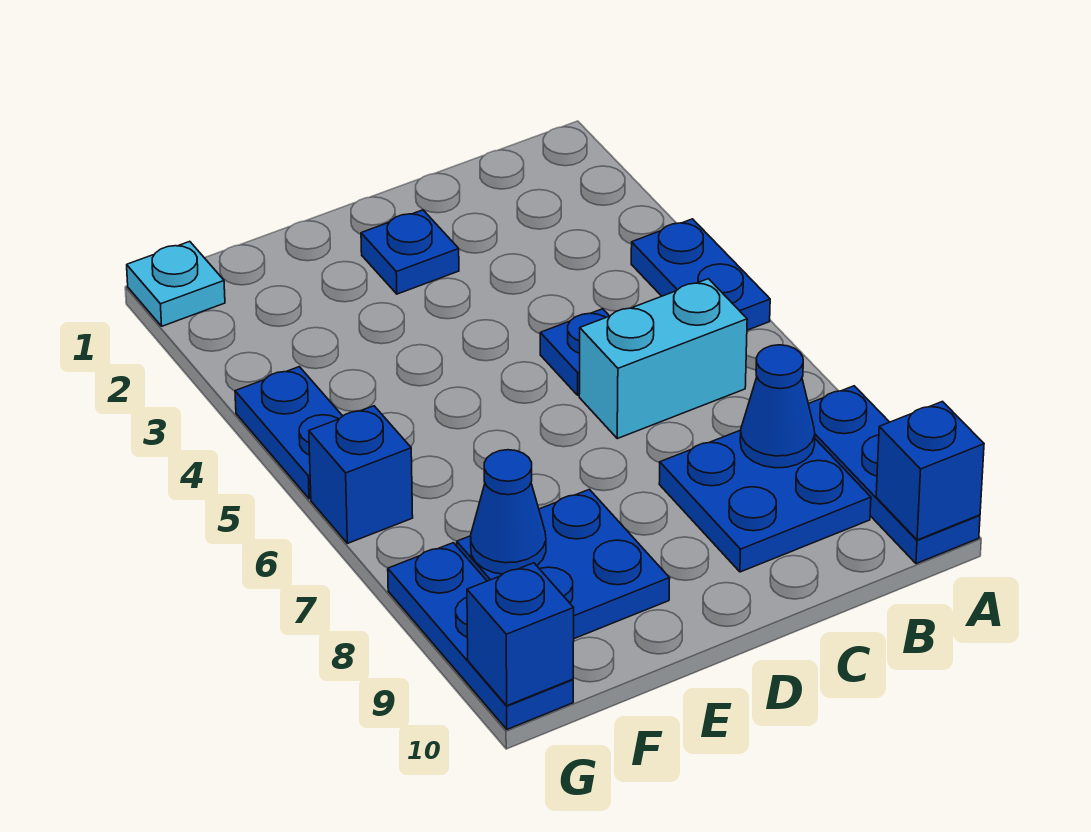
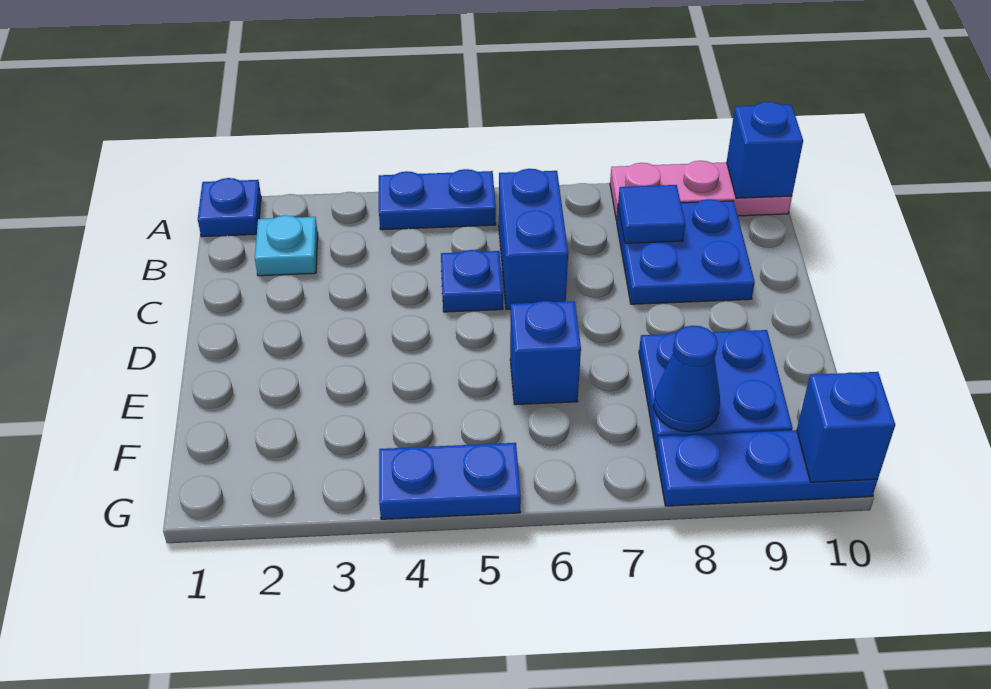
blue plate A8:A10 level 1 -> pink plate A8:A10 level 1
cyan brick B6:C6 level 1 -> blue brick B6:C6 level 1
blue cone B8 level 2 -> blue tile B8 level 2
blue plate D2 level 1 -> blue plate A1 level 1
cyan plate G1 level 1 -> cyan plate B2 level 1
blue brick G6 level 1 -> blue brick E6 level 1

